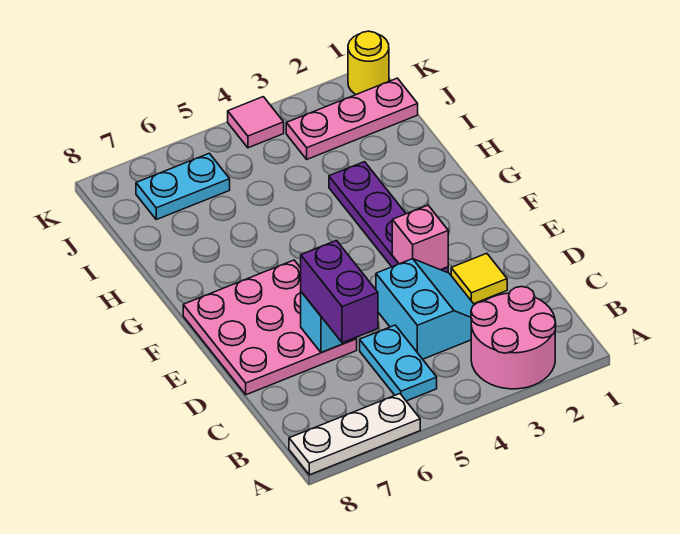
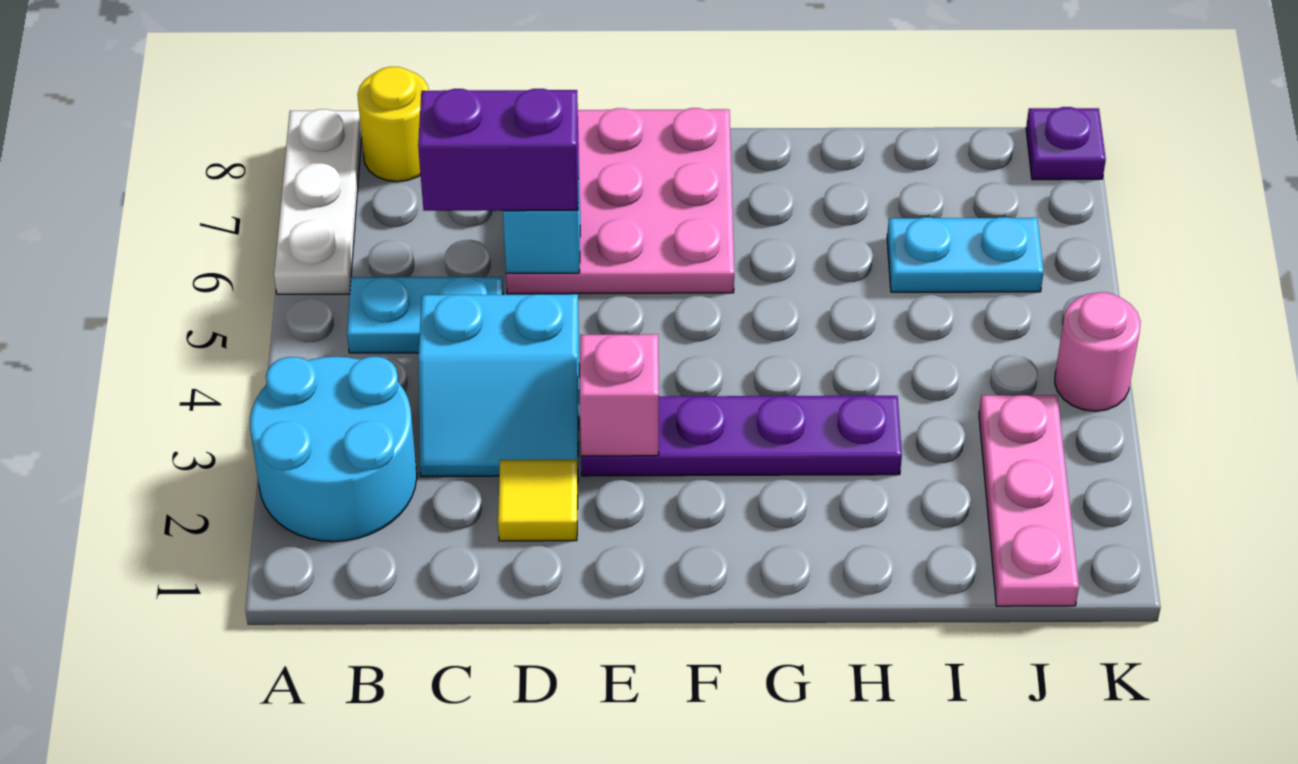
pink round brick A2:B3 level 1 -> cyan round brick A2:B3 level 1
cyan plate J6:J7 level 1 -> cyan plate I6:J6 level 1
yellow round brick K1 level 1 -> yellow round brick B8 level 1
pink tile K4 level 1 -> pink round brick K4 level 1
none -> purple plate K8 level 1

